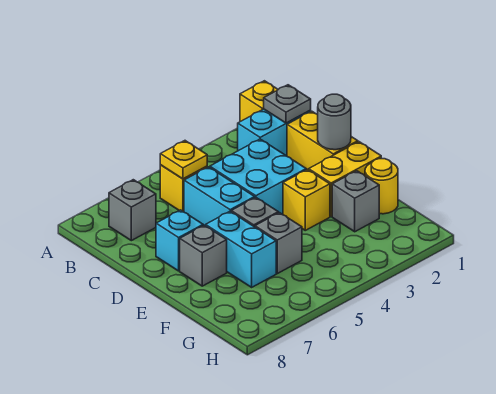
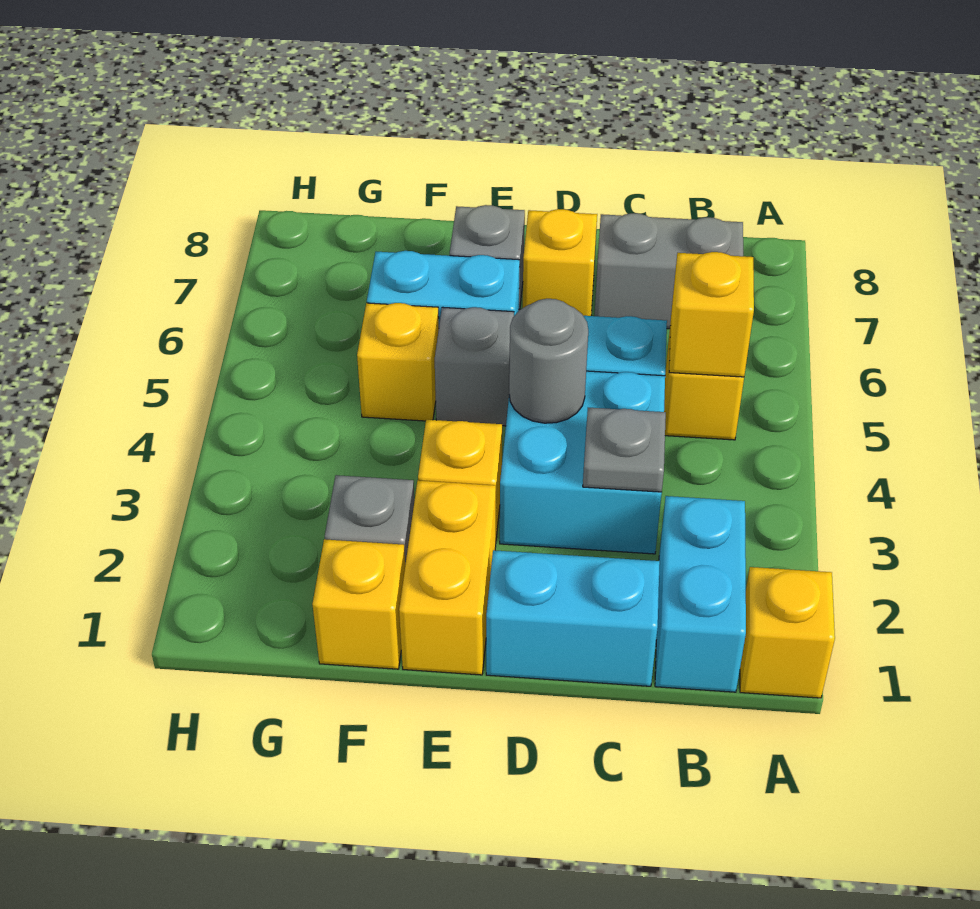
grey plate B1 level 2 -> grey plate C3 level 2
yellow plate B5 level 2 -> yellow brick B5 level 2
grey brick B7 level 1 -> grey brick B7:C7 level 1
yellow brick C1:D1 level 1 -> cyan brick C1:D1 level 1
grey round brick D1 level 2 -> grey round brick D4 level 2
cyan brick D7 level 1 -> yellow brick D7 level 1
yellow round brick F1 level 1 -> yellow brick F1 level 1
grey brick F5 level 1 -> yellow brick F5 level 1

